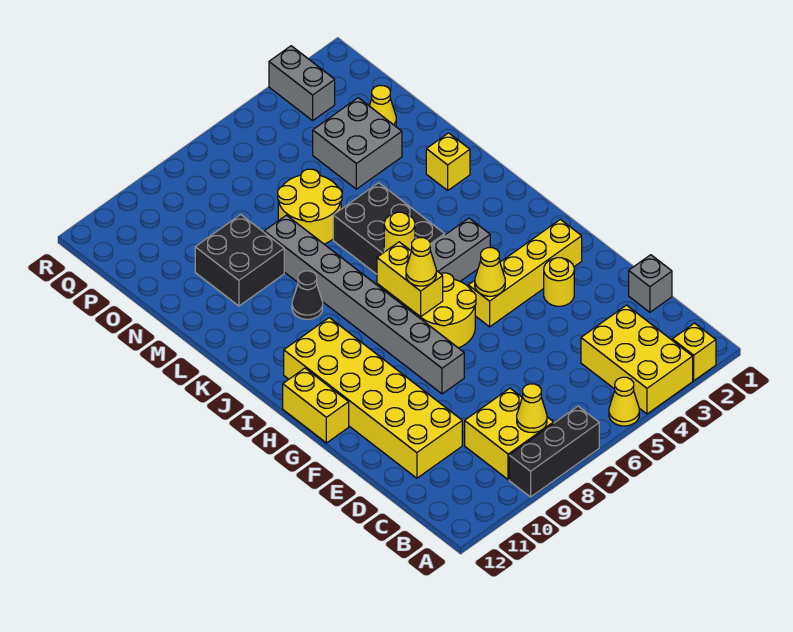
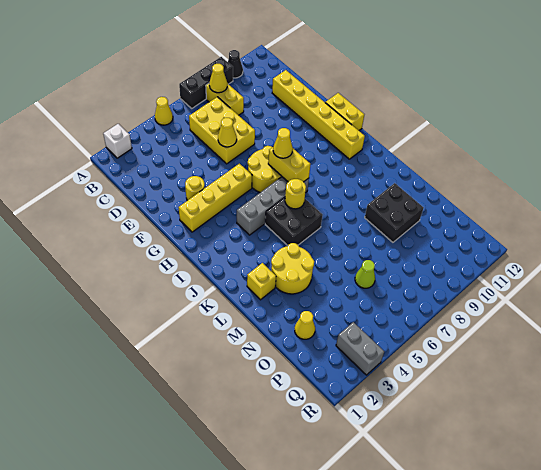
yellow brick A2 level 1 -> white brick A2 level 1
yellow brick A3:C4 level 1 -> yellow brick C6:E7 level 1
yellow brick B8:C9 level 1 -> yellow brick B8:C8 level 1
grey brick D1 level 1 -> none
yellow brick D10:I11 level 1 -> yellow brick D11:I11 level 1
grey brick F8:M8 level 1 -> none
yellow cone G5 level 2 -> yellow cone E6 level 2
black brick J5:L6 level 1 -> black brick J5:K6 level 1
black cone K9 level 1 -> black cone A10 level 1
yellow round brick M6:N7 level 1 -> yellow round brick L3:M4 level 1
grey brick N3:O4 level 1 -> none
none -> lime cone O6 level 1

